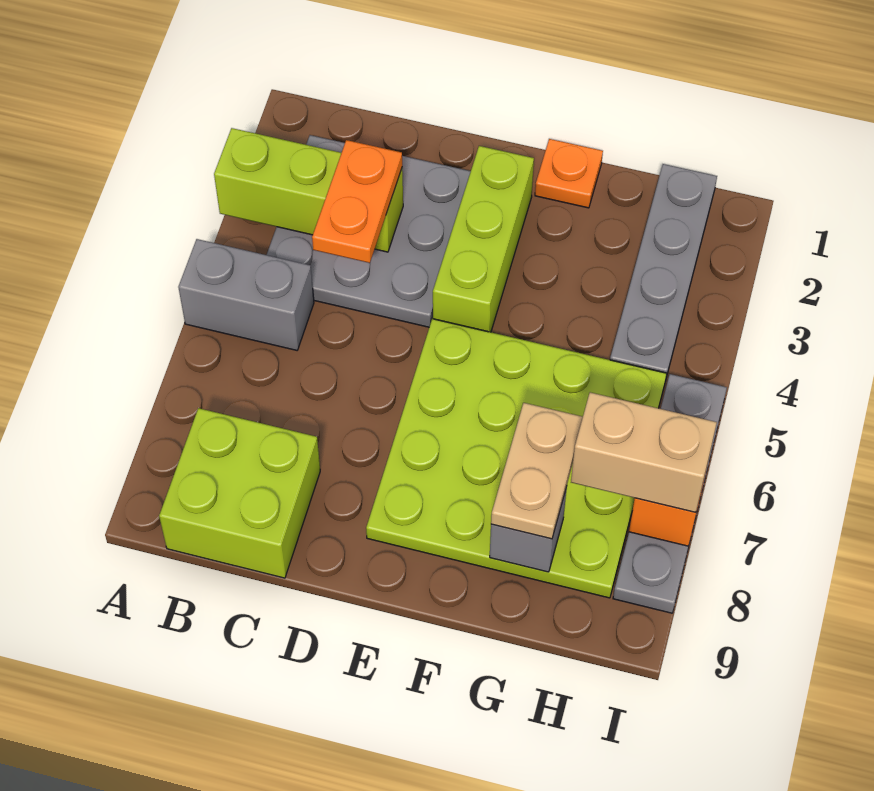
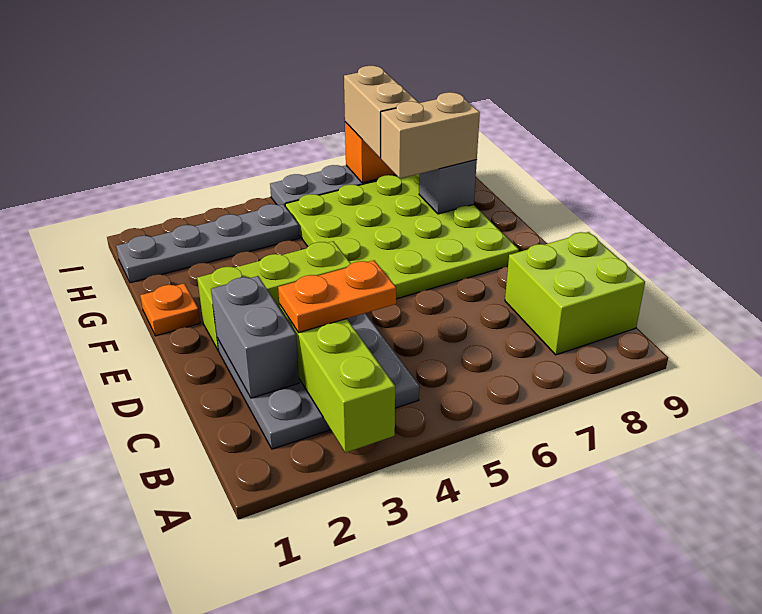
grey brick A5:B5 level 1 -> grey brick C2:D2 level 2
tan plate G7:G8 level 3 -> tan brick G7:G8 level 3

